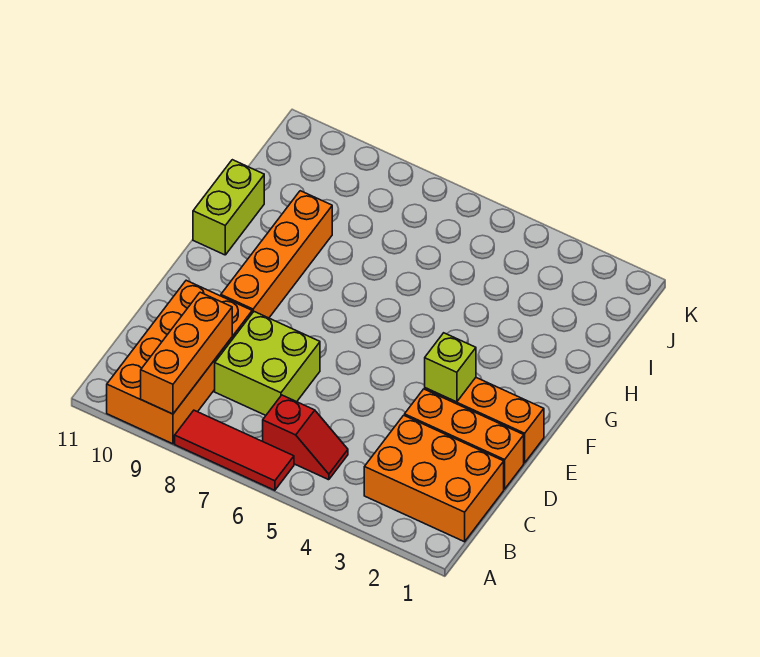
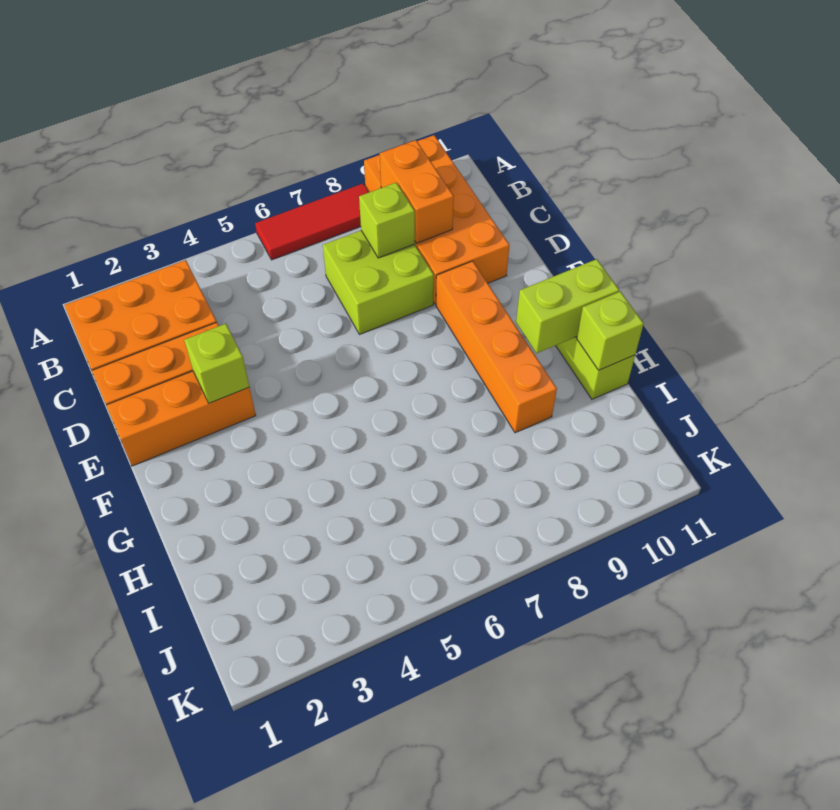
orange brick A9:C9 level 2 -> orange brick B9:C9 level 2
red slope B5:B6 level 1 top 6 -> none
none -> lime brick C8 level 2
none -> lime brick G10:G11 level 2
none -> lime brick H11 level 2

